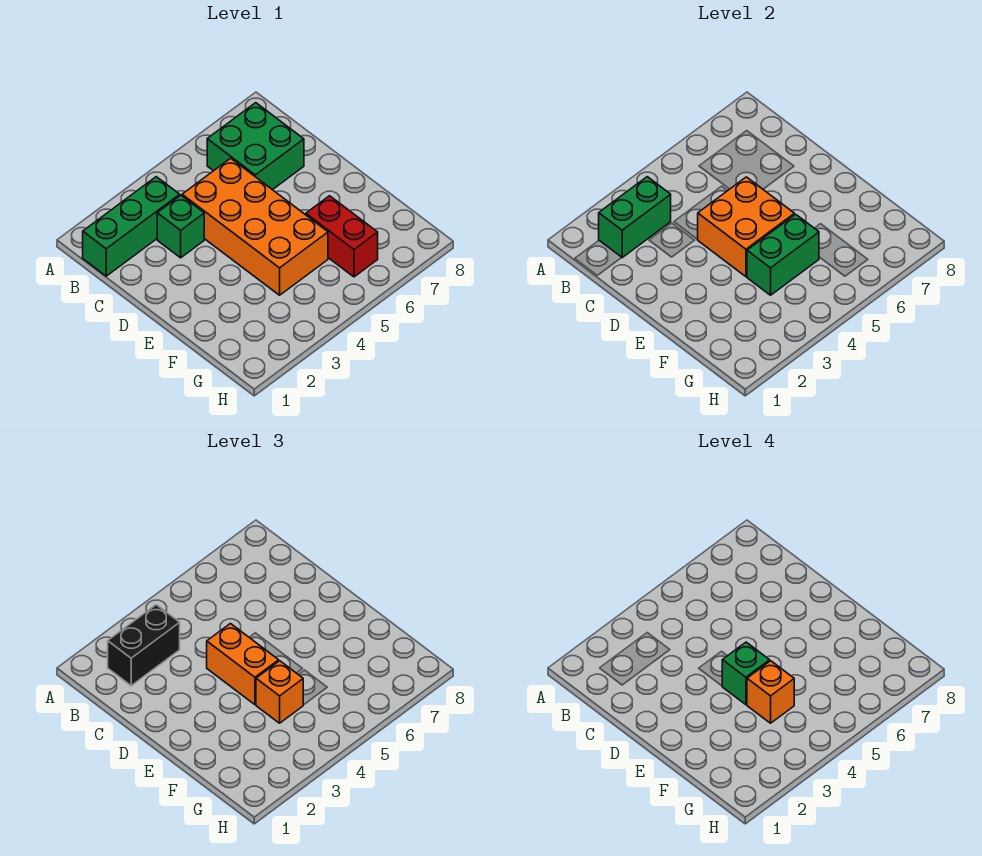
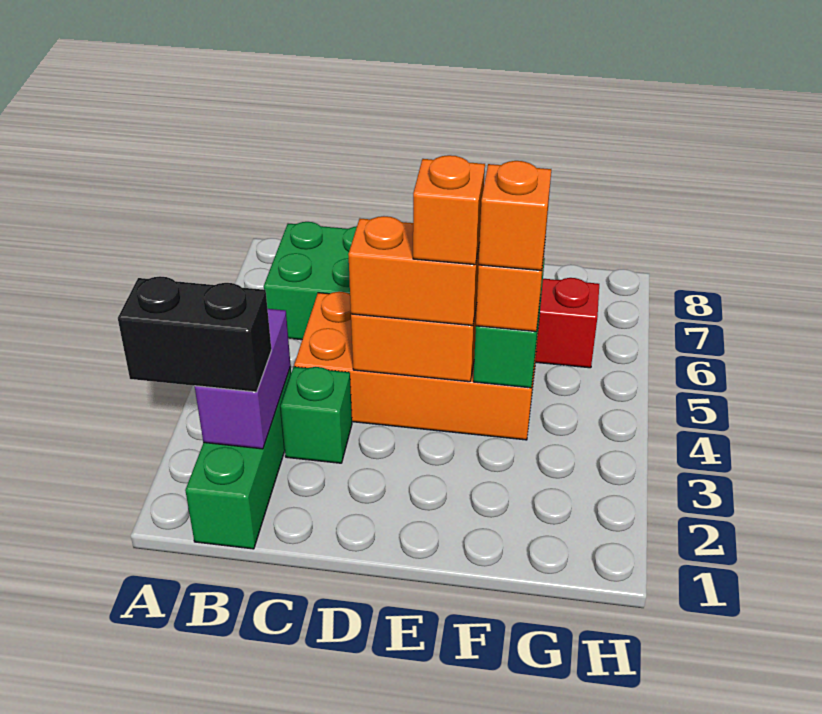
green brick B2:B3 level 2 -> purple brick B2:B3 level 2
black brick B2:B3 level 3 -> black brick A2:B2 level 3
green brick E4 level 4 -> orange brick E4 level 4

